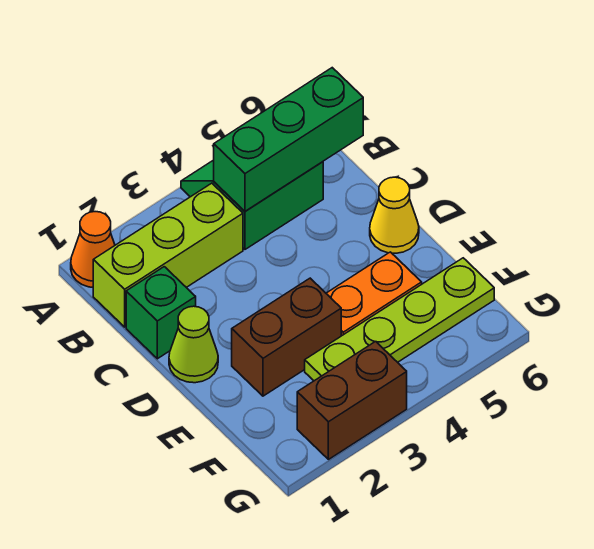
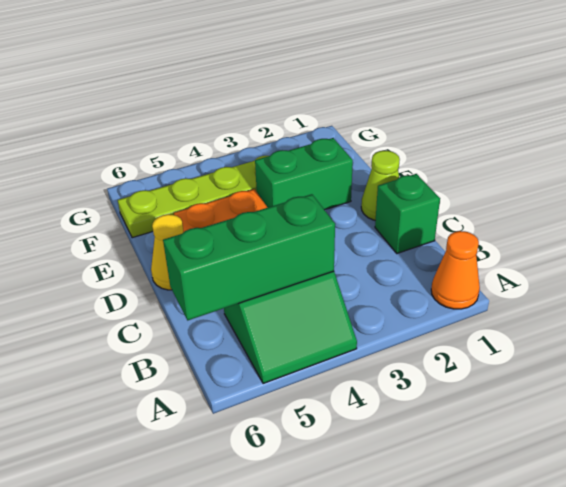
lime brick B1:B3 level 1 -> none
brown brick E2:E3 level 1 -> green brick E2:E3 level 1
brown brick G2:G3 level 1 -> none

